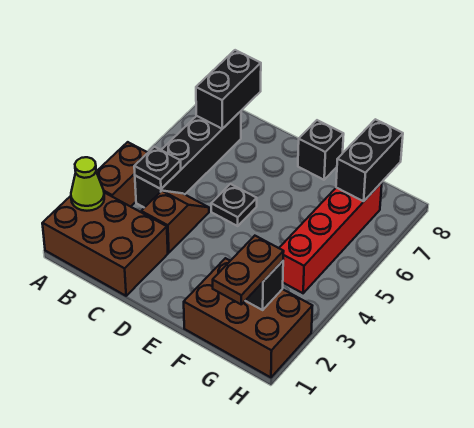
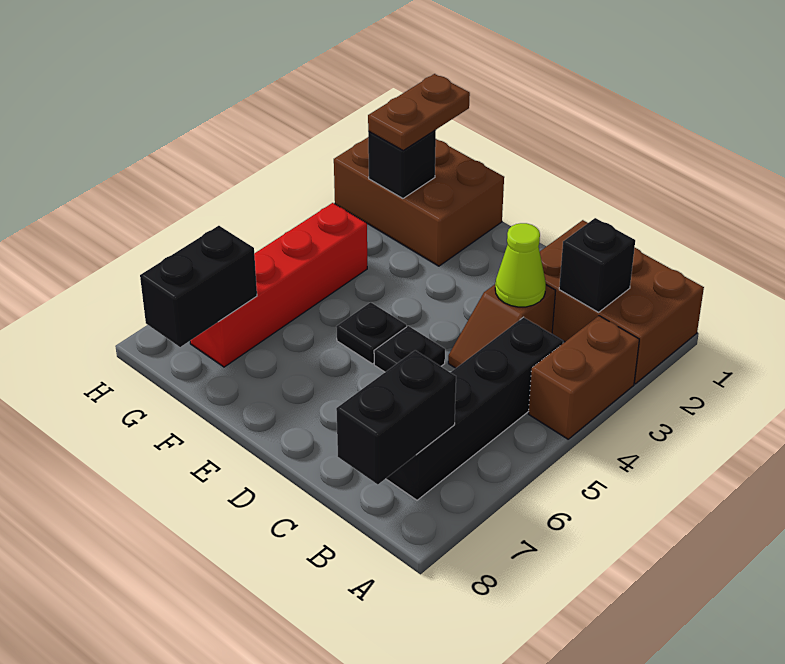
lime cone A2 level 2 -> lime cone C3 level 2
black plate B4 level 2 -> black plate E5 level 1
black brick E8 level 1 -> black brick B2 level 2

